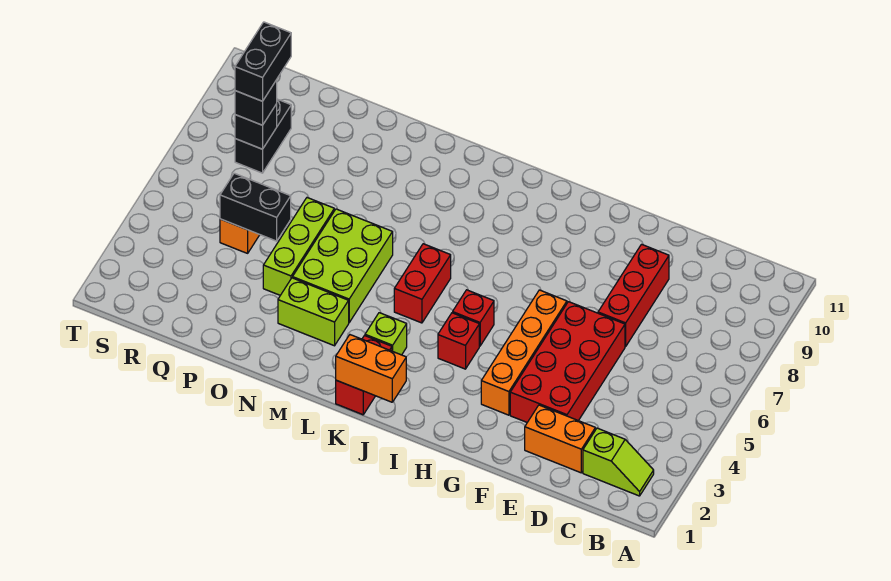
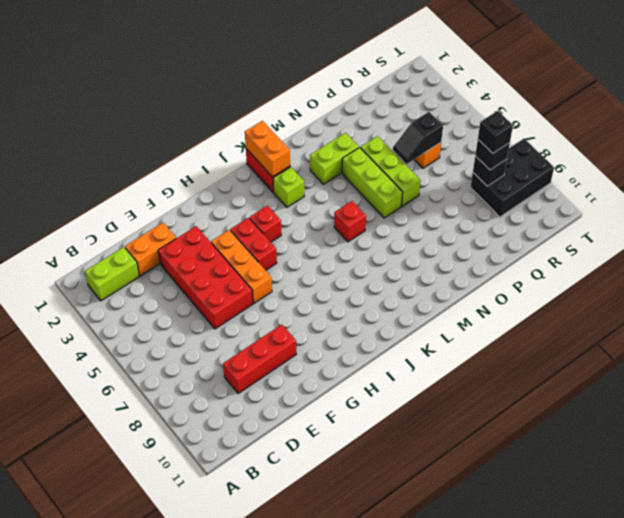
lime slope B2:C2 level 1 top C -> lime brick B2:C2 level 1
red brick E7:E9 level 1 -> red brick D9:F9 level 1
orange brick G3:G6 level 1 -> orange brick G4:G6 level 1
red brick I5 level 1 -> red brick L6 level 1
orange brick J1:K1 level 2 -> orange brick K1:K2 level 2
red brick K5:K6 level 1 -> red brick H4:H5 level 1
lime brick M4:N6 level 1 -> lime brick N4:N6 level 1
black brick P5:Q5 level 2 -> black slope P5:Q5 level 2 top Q
black brick R8:R9 level 1 -> black brick R8:T9 level 1
black brick R8:R9 level 4 -> black brick R8 level 4

